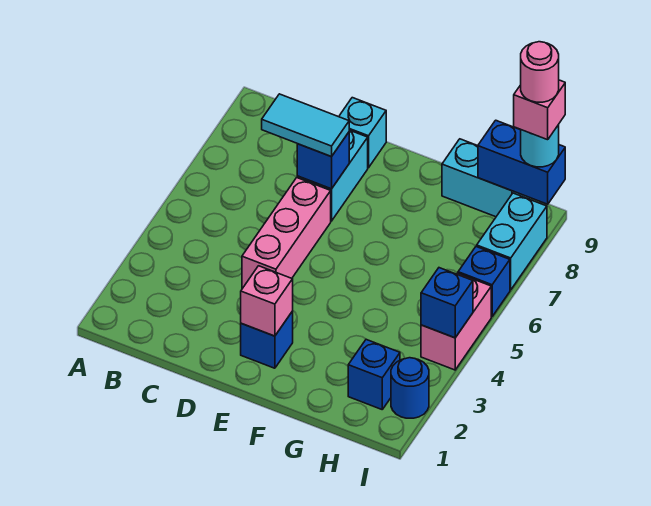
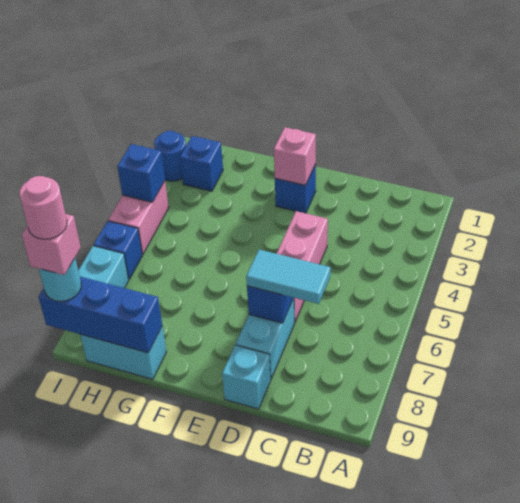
blue brick H9:I9 level 2 -> blue brick G9:I9 level 2

